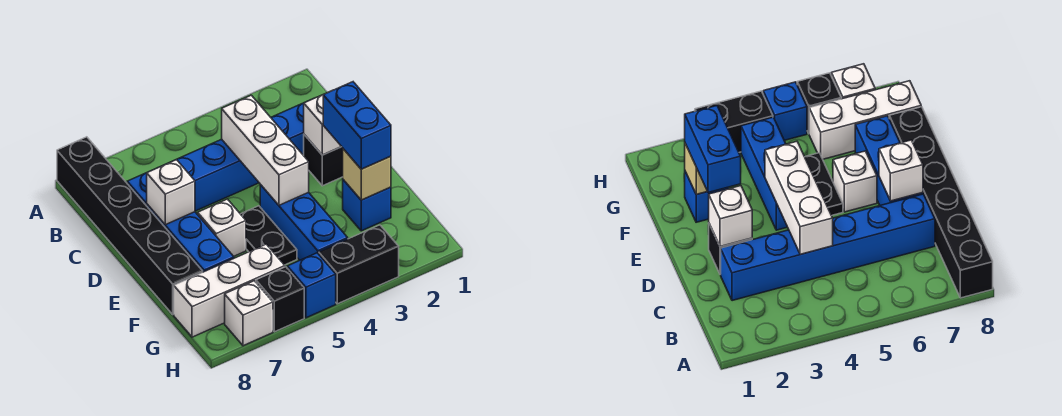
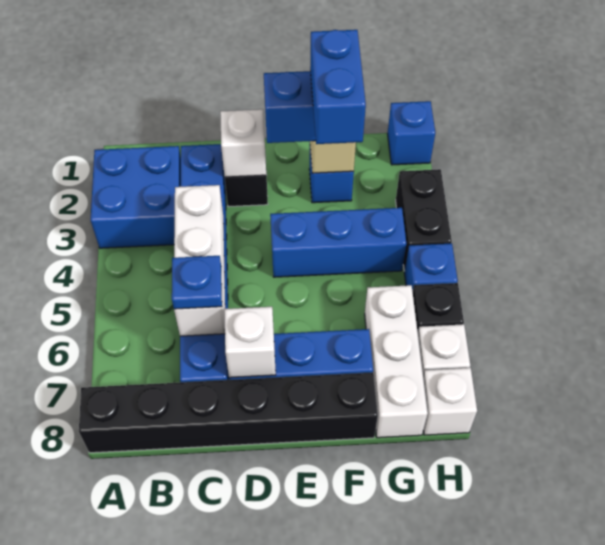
none -> blue brick A2:B3 level 1
white brick C4:E4 level 2 -> white brick C4:C6 level 2
none -> blue plate C6 level 3
black plate E5:F5 level 1 -> none
white brick E6 level 1 -> white brick H8 level 1
none -> blue brick F2:F3 level 4
none -> blue brick H1 level 1

